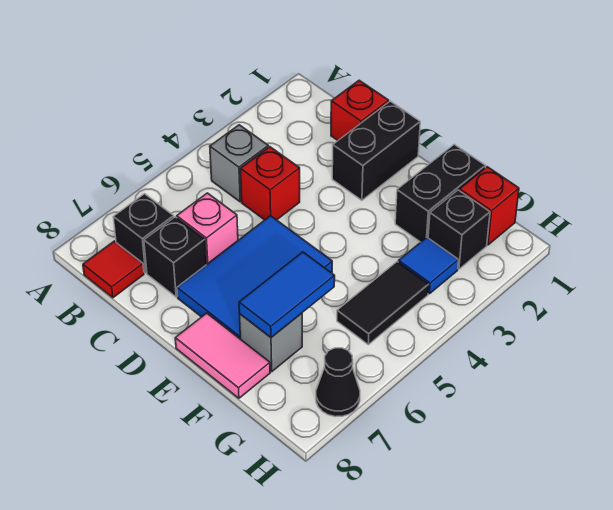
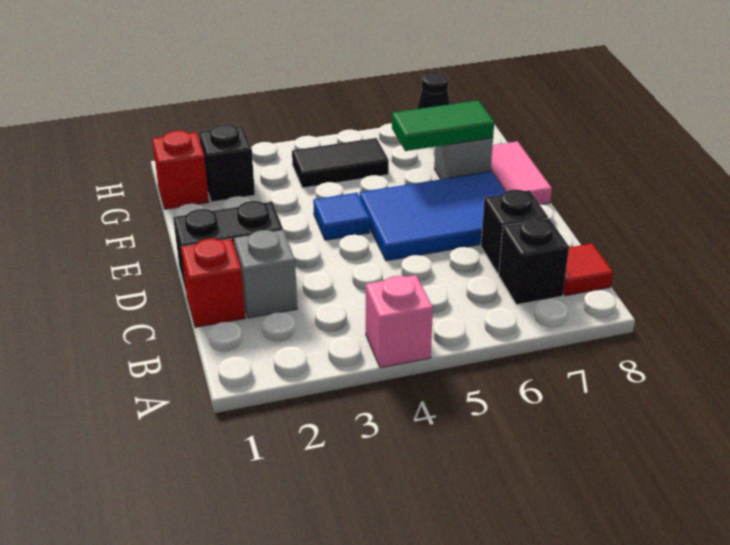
grey brick B4 level 1 -> grey brick C2 level 1
red brick C4 level 1 -> none
pink brick C6 level 1 -> pink brick A4 level 1
black brick F1:F2 level 1 -> none
blue tile F6:F7 level 2 -> green tile F6:F7 level 2
blue tile G3 level 1 -> blue tile E4 level 1

